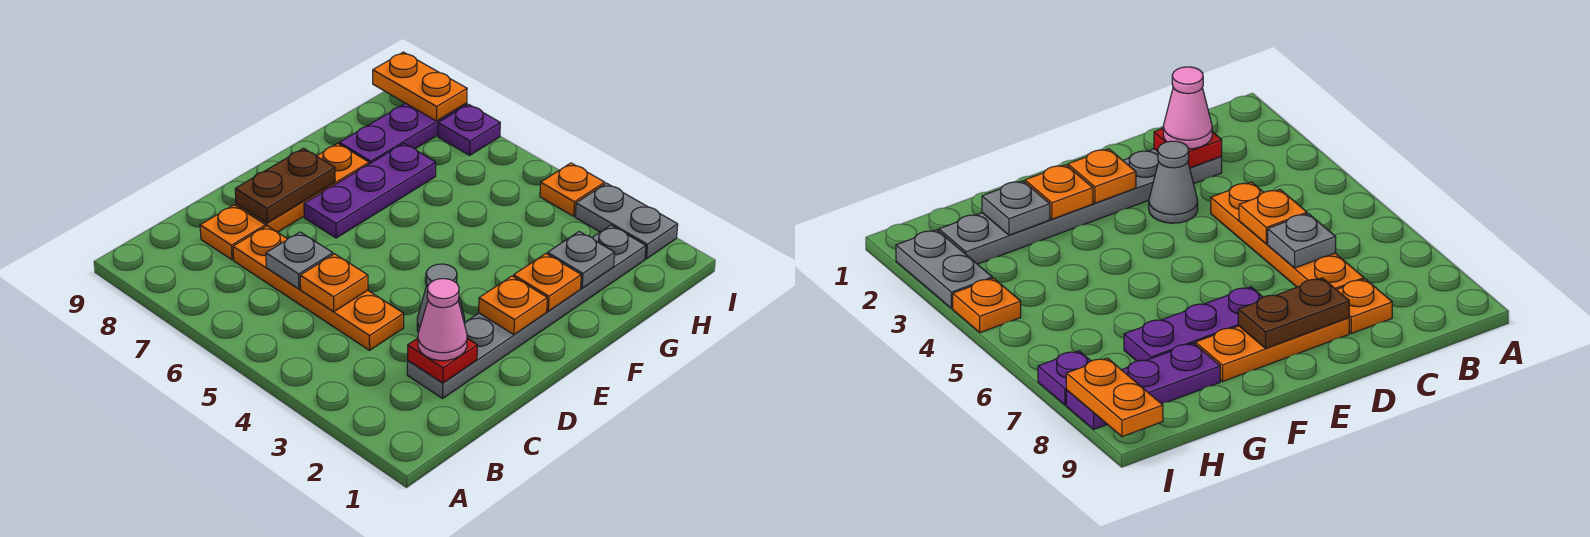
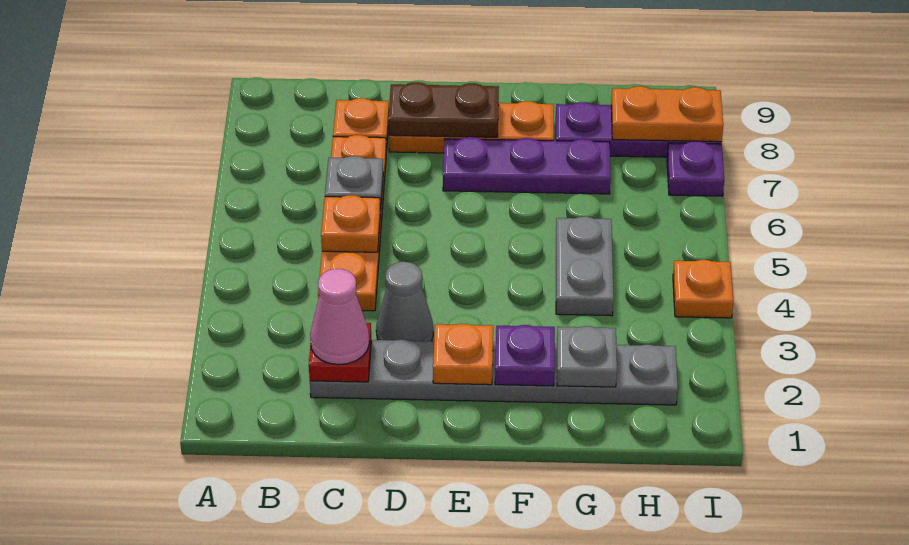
orange plate F2 level 2 -> purple plate F2 level 2
grey plate I2:I3 level 1 -> grey plate G4:G5 level 1
orange plate I8:I9 level 2 -> orange plate H8:I8 level 2

